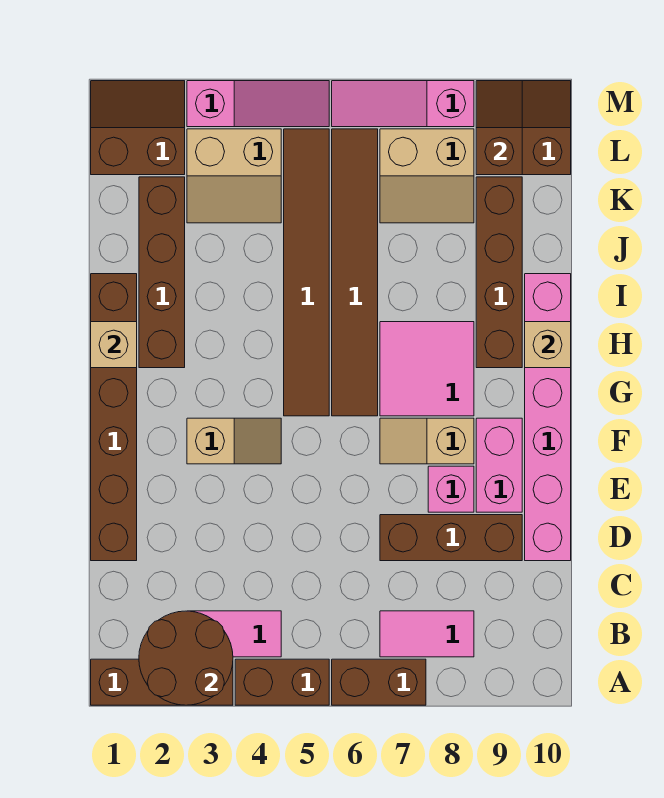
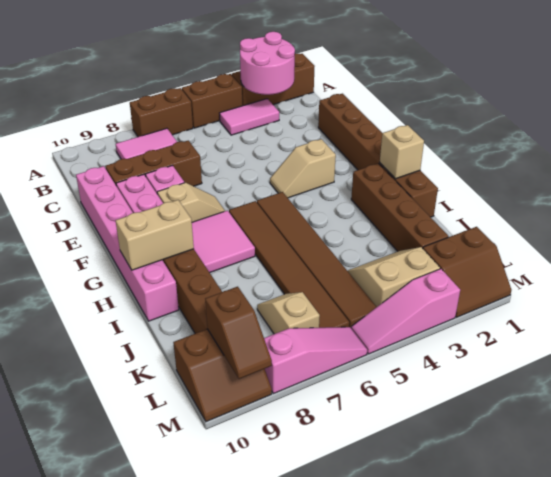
brown round brick A2:B3 level 2 -> pink round brick A2:B3 level 2
tan brick H10 level 2 -> tan brick H9:H10 level 2
tan slope K7:L8 level 1 top L -> tan slope K7:L7 level 1 top L

